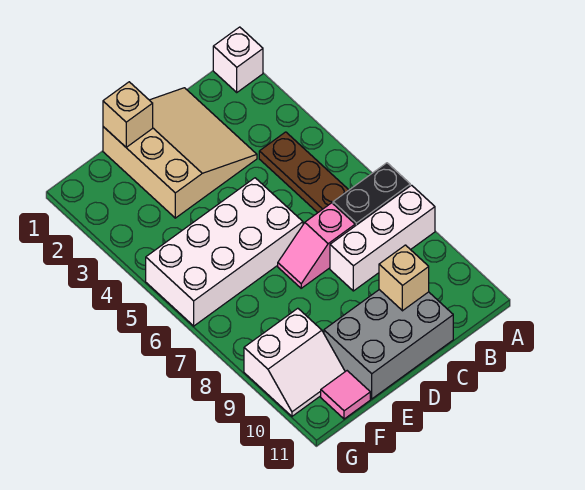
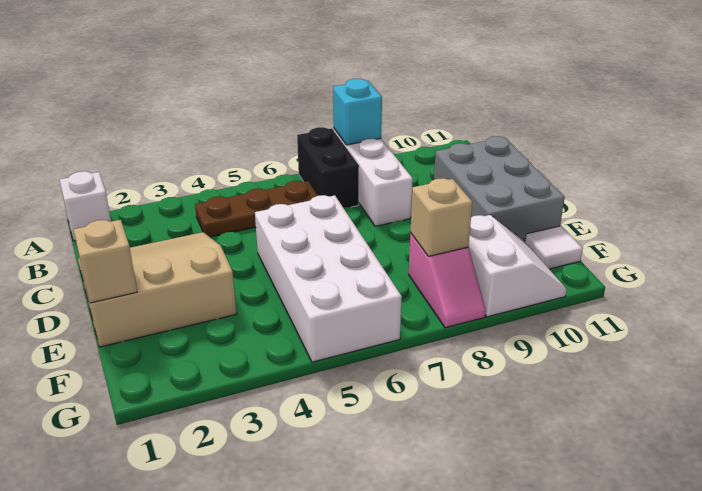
none -> cyan brick A8 level 2
pink slope C7:D7 level 1 top C -> pink slope F8:G8 level 1 top F
tan brick C10 level 2 -> tan brick F8 level 2
pink tile F11 level 1 -> white tile F11 level 1

